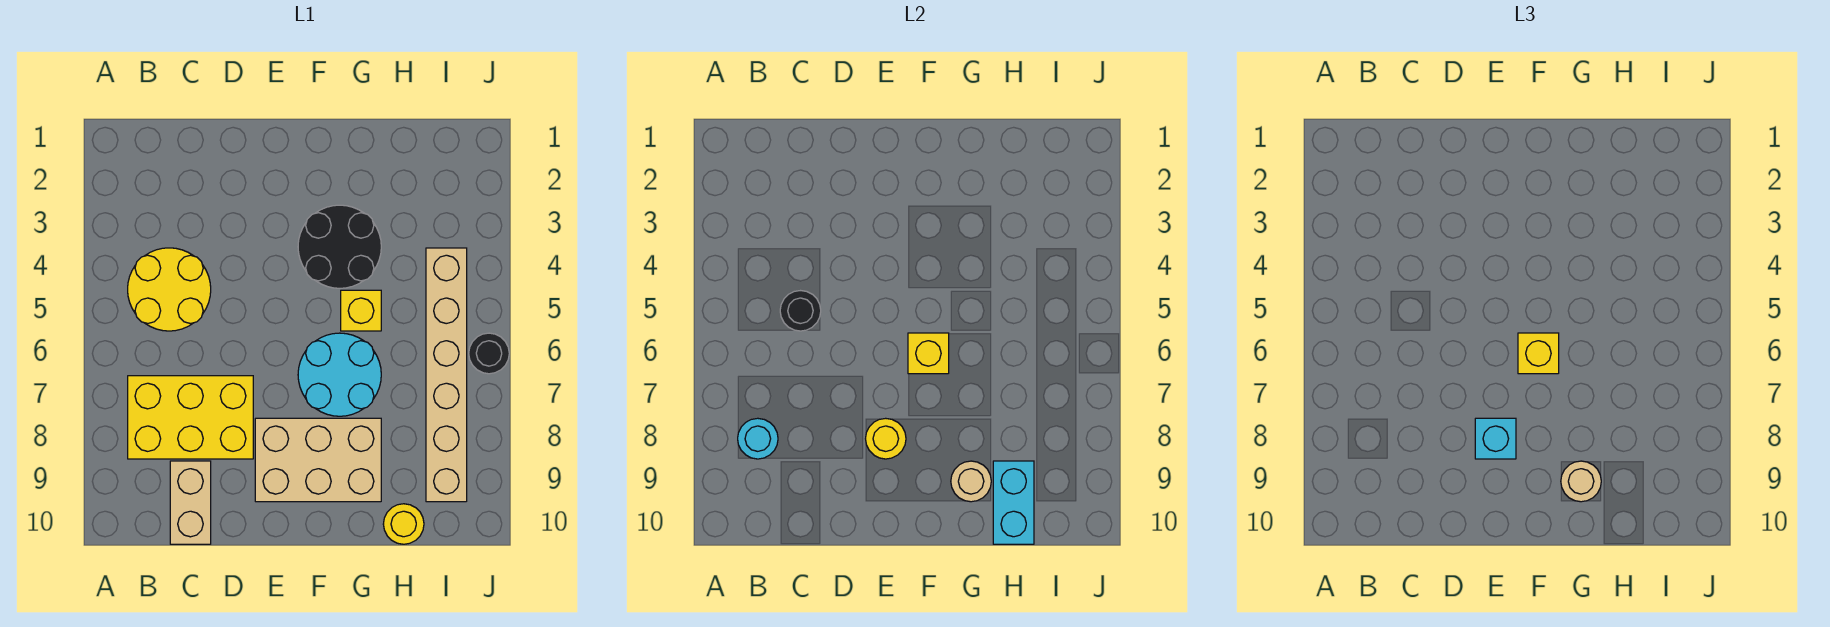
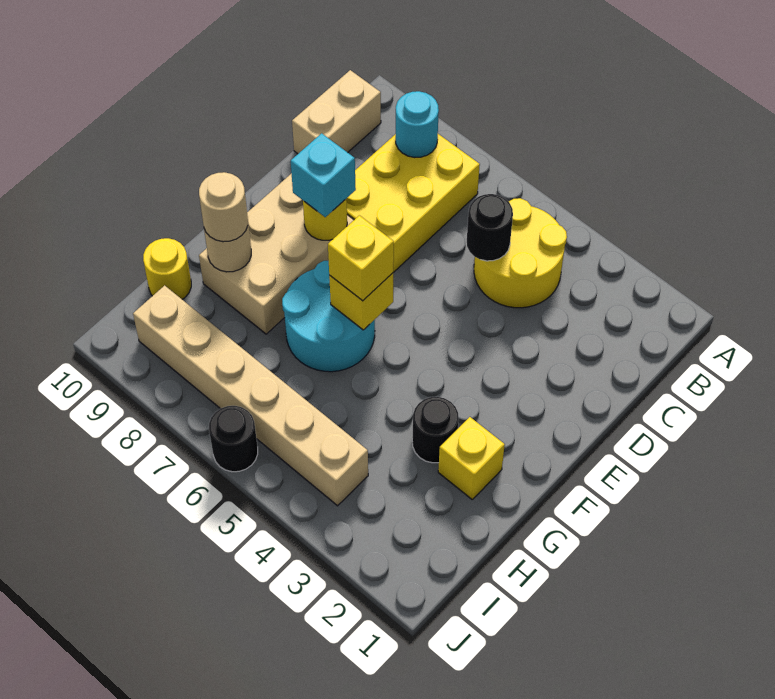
tan brick C9:C10 level 1 -> tan brick B10:C10 level 1
black round brick F3:G4 level 1 -> black round brick G3 level 1
yellow brick G5 level 1 -> yellow brick G2 level 1
cyan brick H9:H10 level 2 -> none

